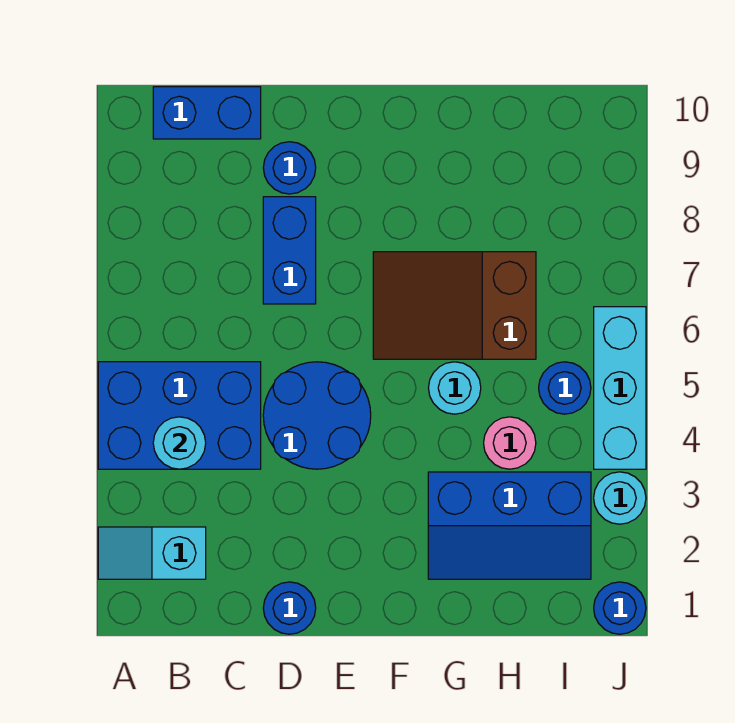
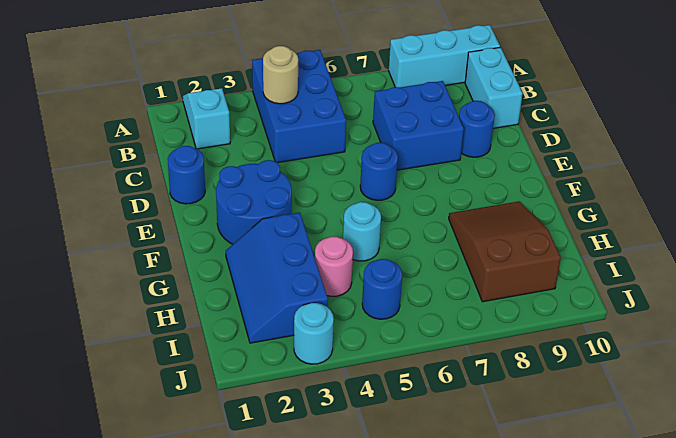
cyan round brick B4 level 2 -> tan round brick B4 level 2
blue brick B10:C10 level 1 -> cyan brick B10:C10 level 1
blue round brick D4:E5 level 1 -> blue round brick E2:F3 level 1
blue brick D7:D8 level 1 -> blue brick C7:D8 level 1
brown slope F6:H7 level 1 top H -> brown slope G8:I9 level 1 top I
blue round brick J1 level 1 -> blue round brick E6 level 1
cyan brick J4:J6 level 1 -> cyan brick A8:A10 level 1

